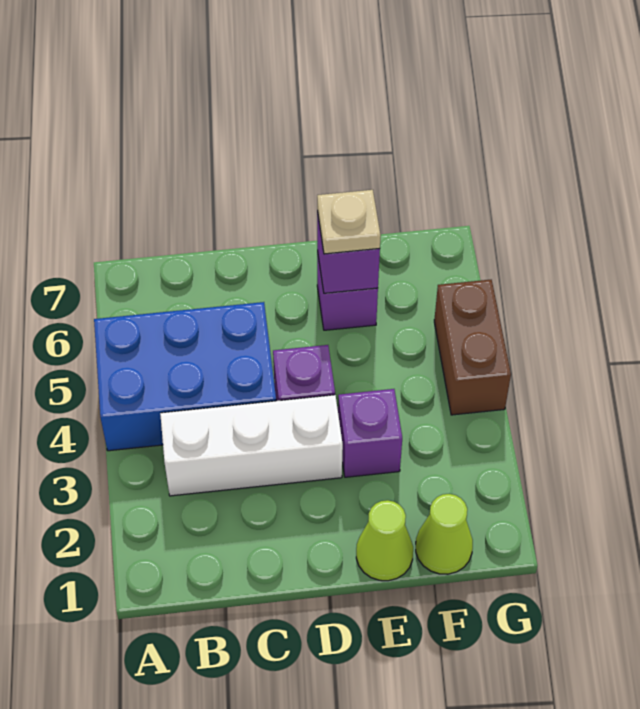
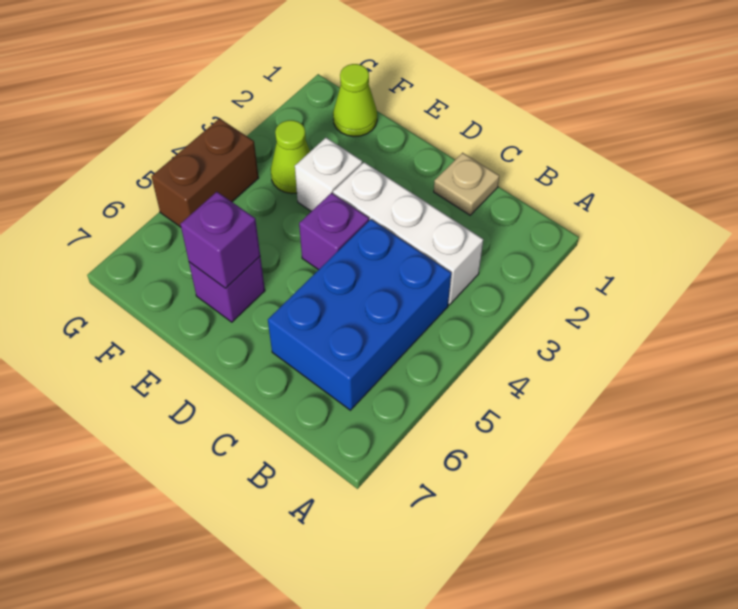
blue brick A4:C5 level 1 -> blue brick B4:C6 level 1
lime cone E1 level 1 -> lime cone F3 level 1
purple brick E3 level 1 -> white brick E3 level 1
tan plate E6 level 3 -> tan plate C1 level 1

